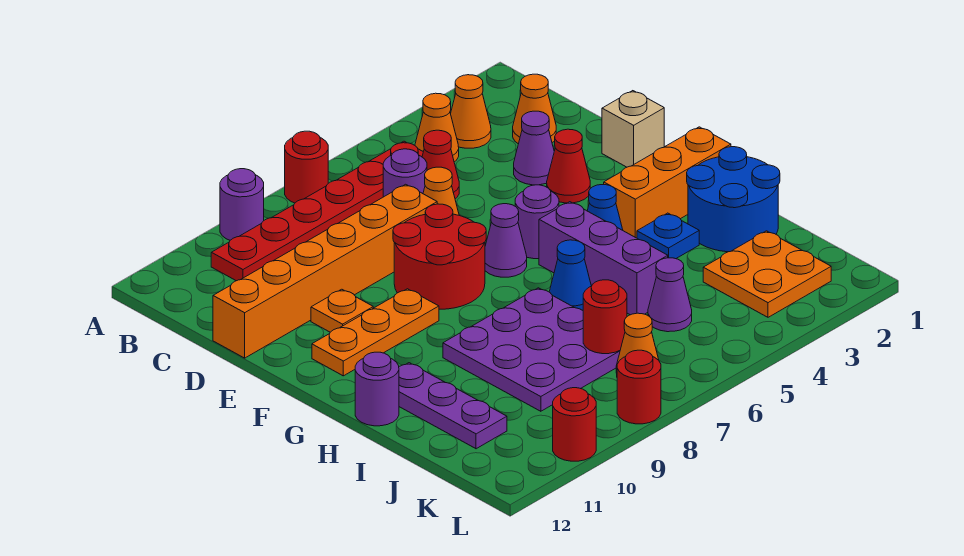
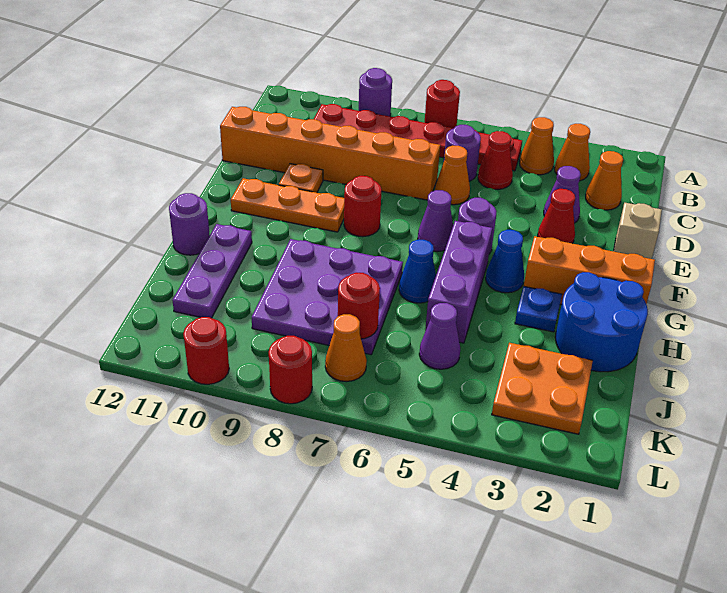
red round brick E7:F8 level 1 -> red round brick F8 level 1

